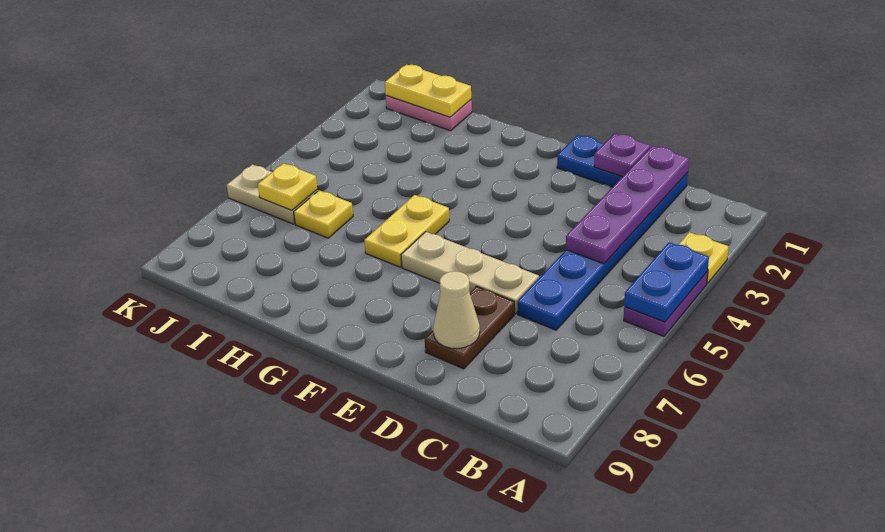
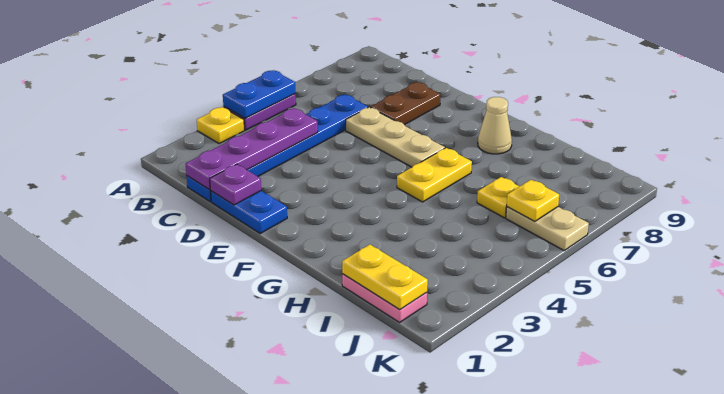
tan cone D8 level 2 -> tan cone G8 level 1

